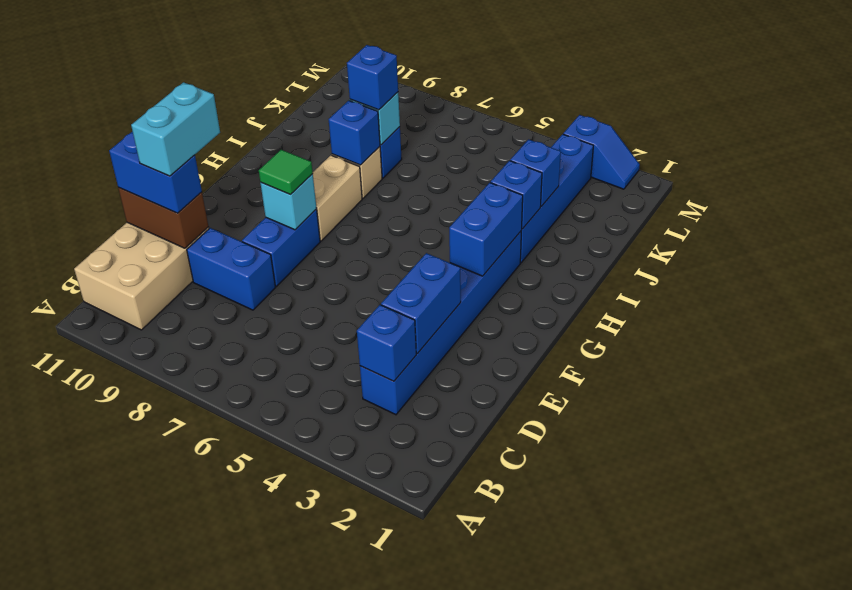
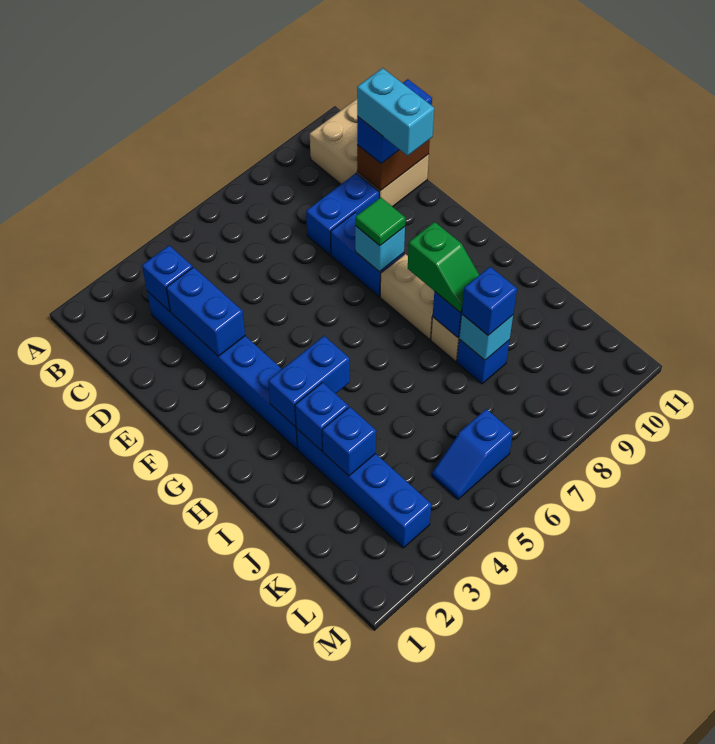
blue brick G3:H3 level 2 -> blue brick H3:H4 level 2
none -> green slope H8:I8 level 3 top H
blue slope M2:M3 level 1 top 3 -> blue slope L5:L6 level 1 top 6

